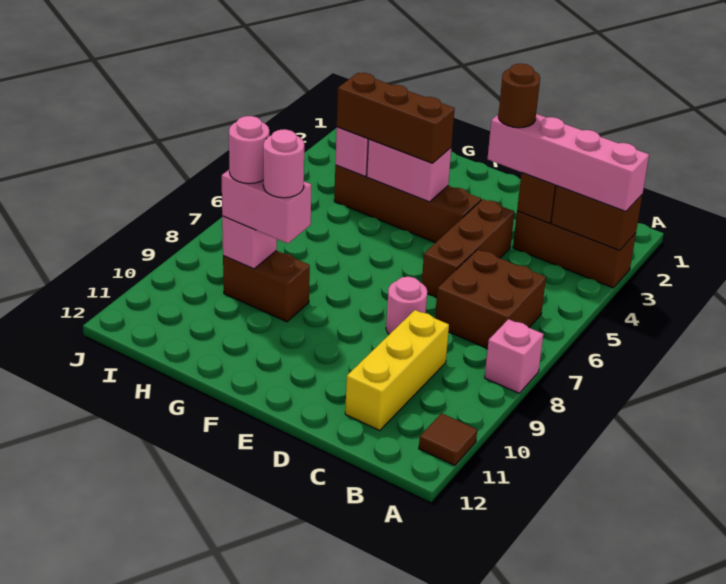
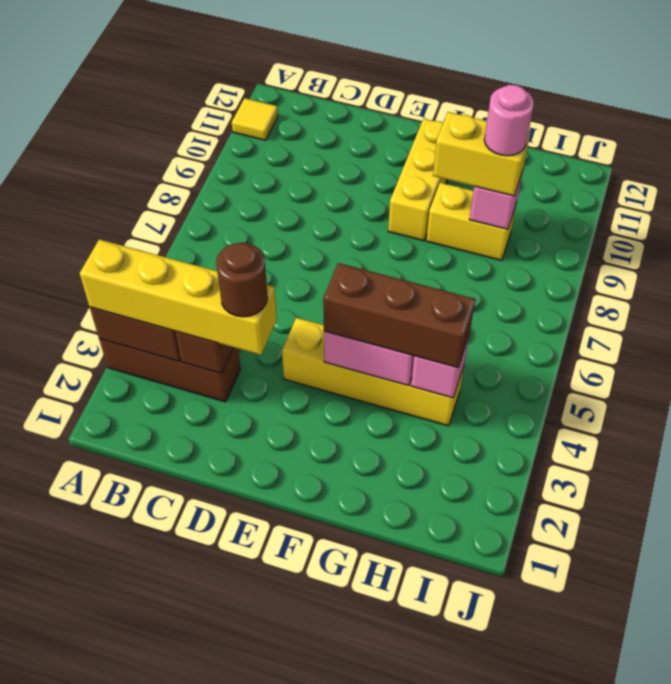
pink brick A3:D3 level 3 -> yellow brick A3:D3 level 3
pink brick A8 level 1 -> none
brown tile A11 level 1 -> yellow tile A11 level 1
brown brick B6:C7 level 1 -> none
yellow brick C9:C11 level 1 -> yellow brick F9:F11 level 1
brown brick D4:D6 level 1 -> none
pink round brick D8 level 1 -> none
brown brick E4:H4 level 1 -> yellow brick E4:H4 level 1
brown brick G9:H9 level 1 -> yellow brick G9:H9 level 1
pink brick G9:H9 level 3 -> yellow brick G9:H9 level 3
pink round brick G9 level 4 -> none

